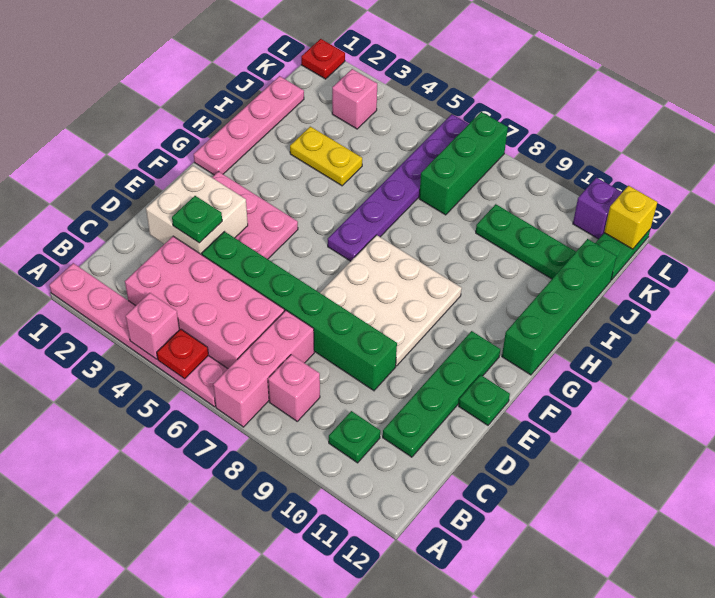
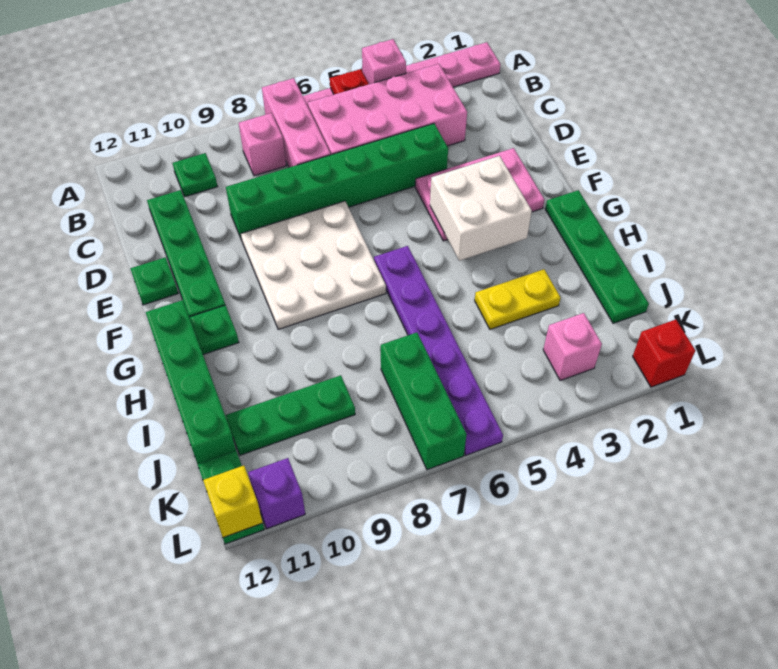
white brick D2:E3 level 2 -> white brick F3:G4 level 2
green plate D3 level 3 -> green plate G11 level 1
pink plate G1:J1 level 1 -> green plate G1:J1 level 1
red plate L1 level 1 -> red brick L1 level 1

